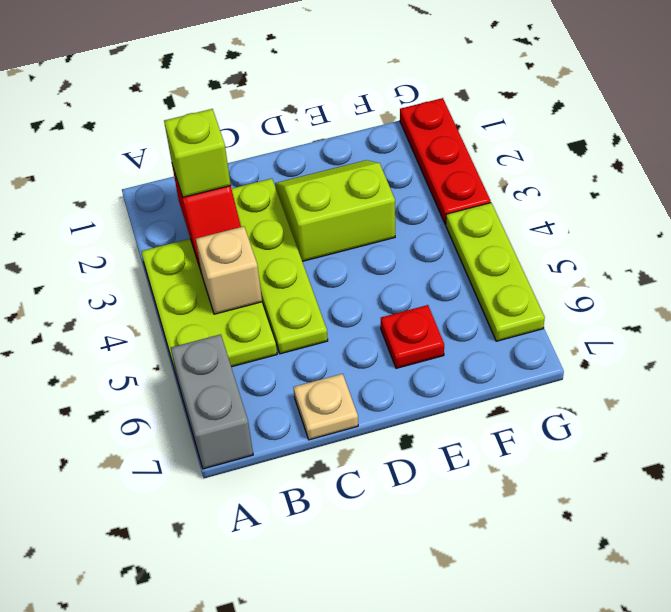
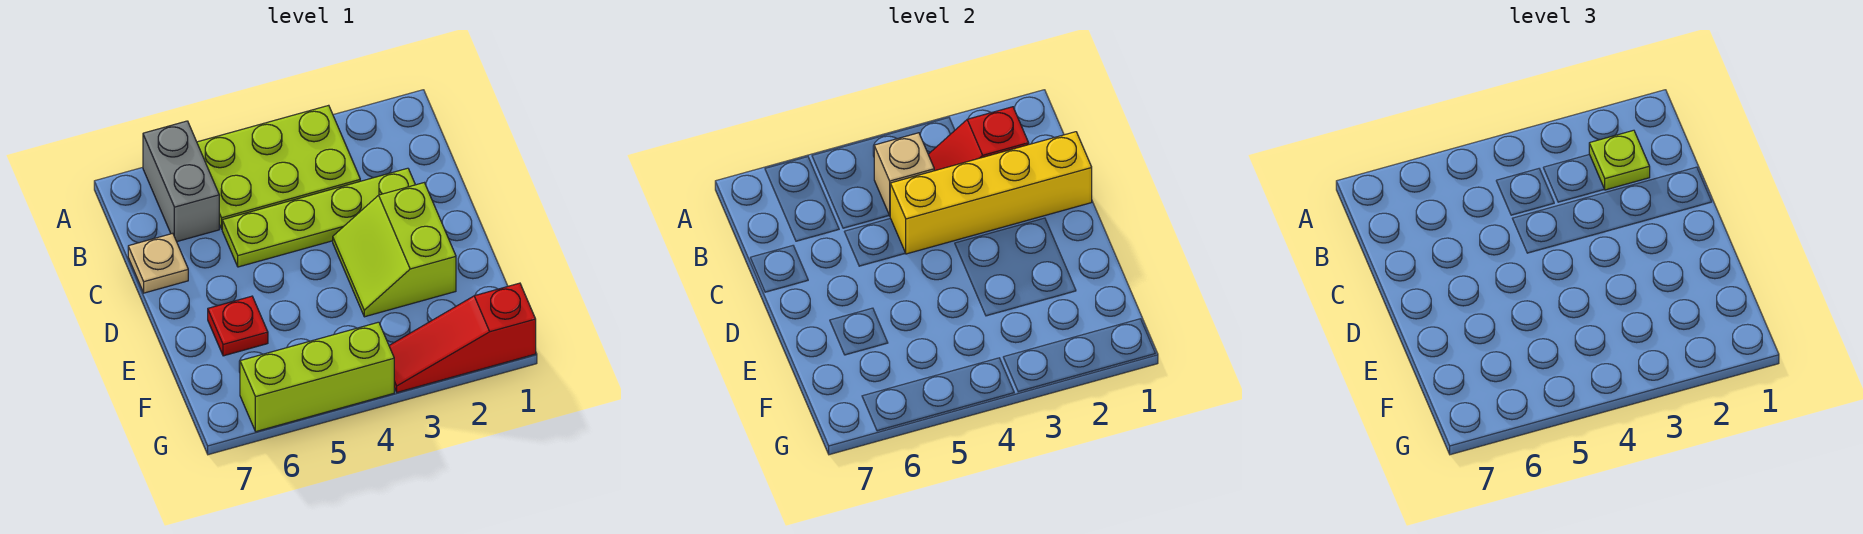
grey brick A6:A7 level 1 -> grey brick A6:B6 level 1
lime brick B2 level 3 -> lime plate B2 level 3
none -> yellow brick C1:C4 level 2
lime slope D2:E3 level 1 top 3 -> lime slope D2:E3 level 1 top 2
red plate G1:G3 level 1 -> red slope G1:G3 level 1 top 1
lime plate G4:G6 level 1 -> lime brick G4:G6 level 1

